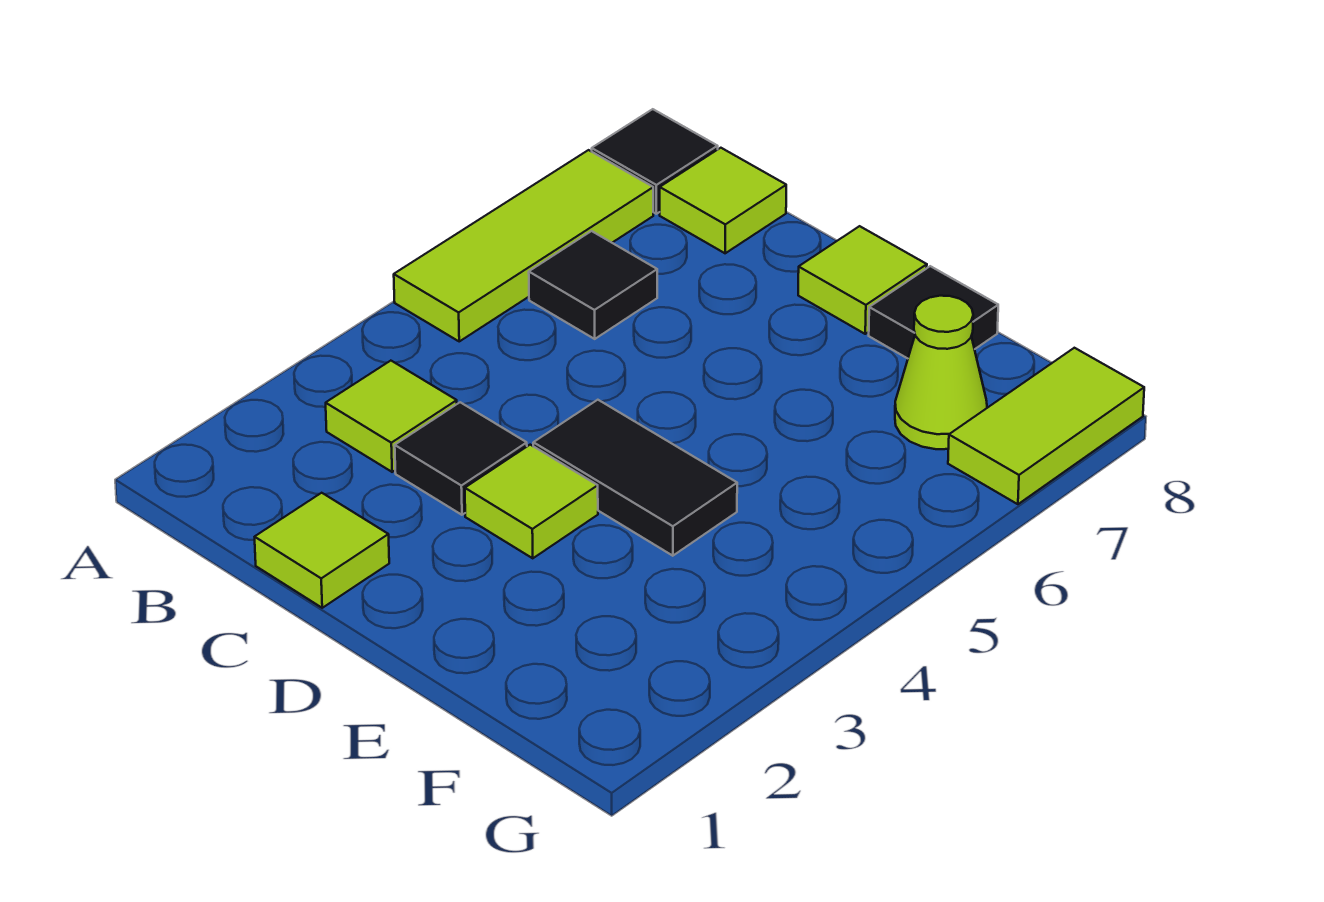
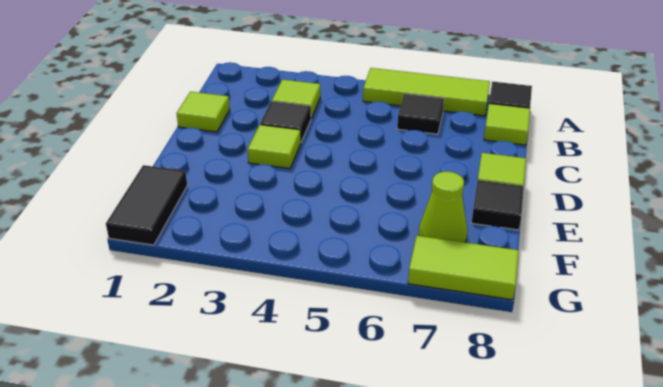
black tile D4:E4 level 1 -> black tile F1:G1 level 1

